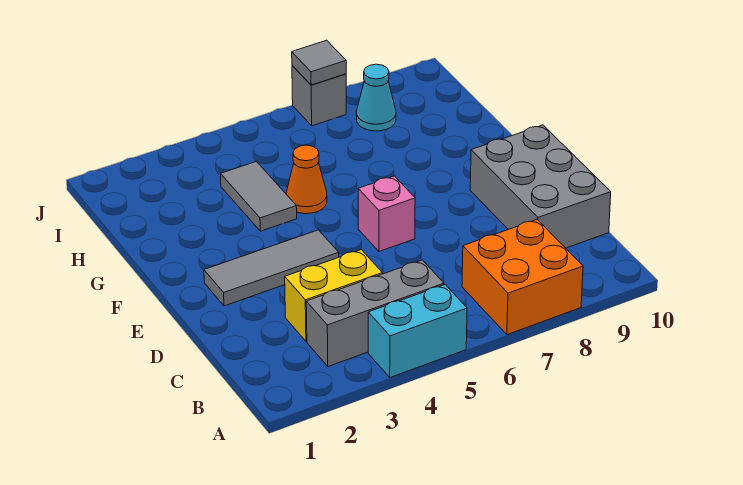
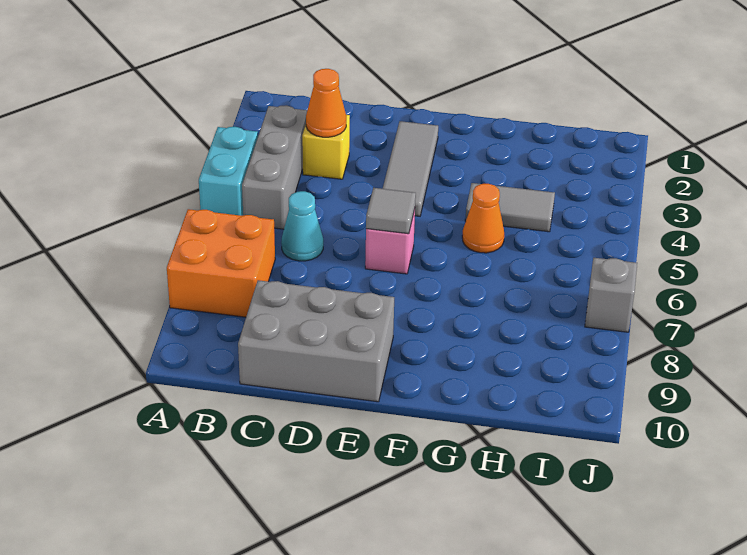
yellow brick C3:C4 level 1 -> yellow brick C3 level 1
none -> orange cone C3 level 2
cyan cone I8 level 1 -> cyan cone C6 level 1
grey tile J7 level 2 -> grey tile E6 level 2

